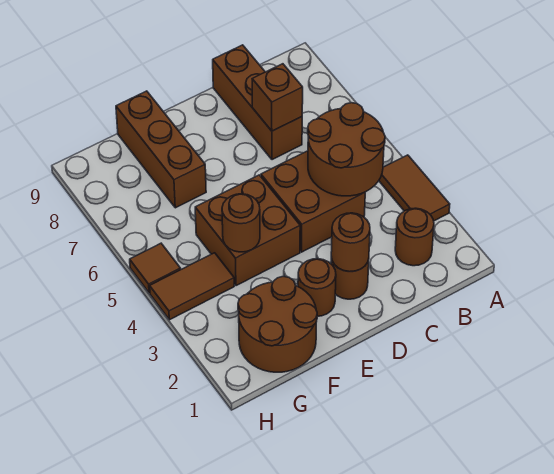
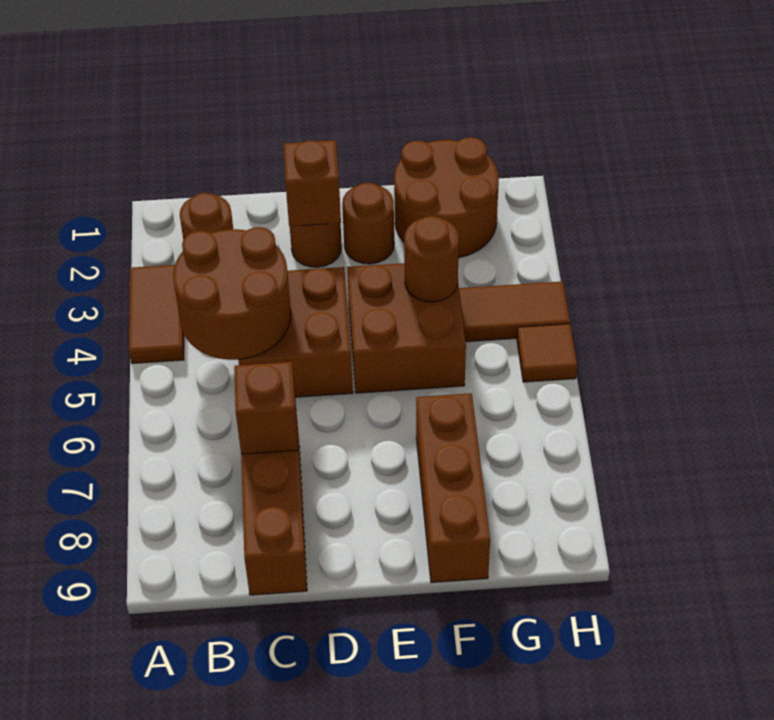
brown round brick D2 level 2 -> brown brick D2 level 2

